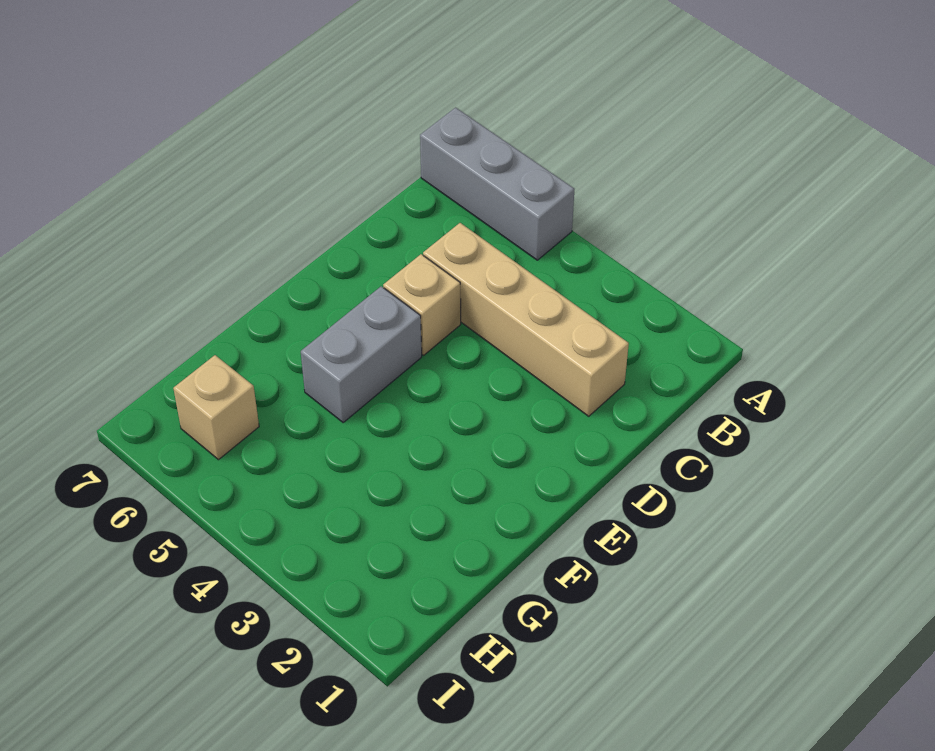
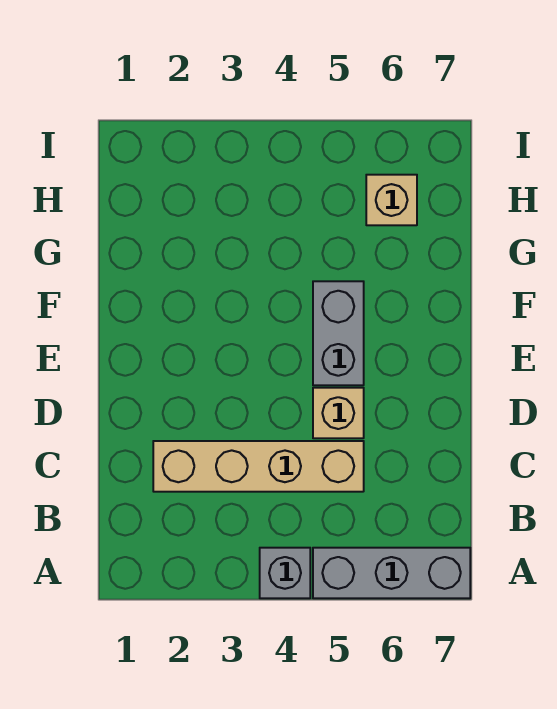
none -> grey brick A4 level 1

